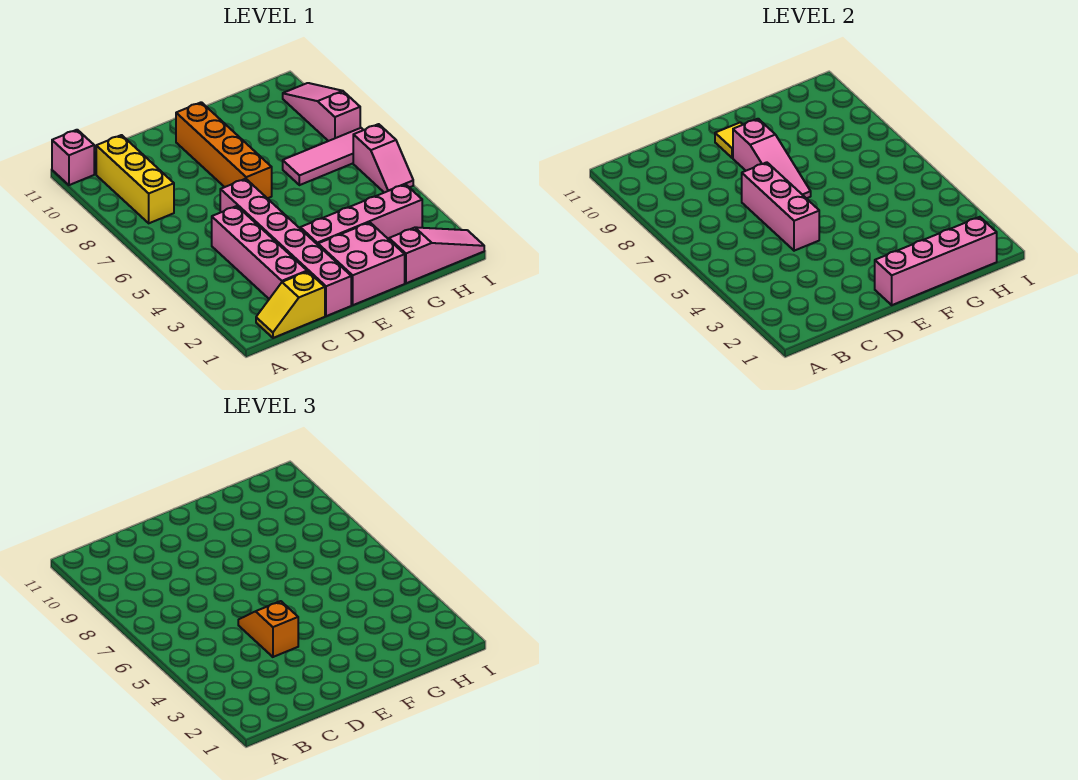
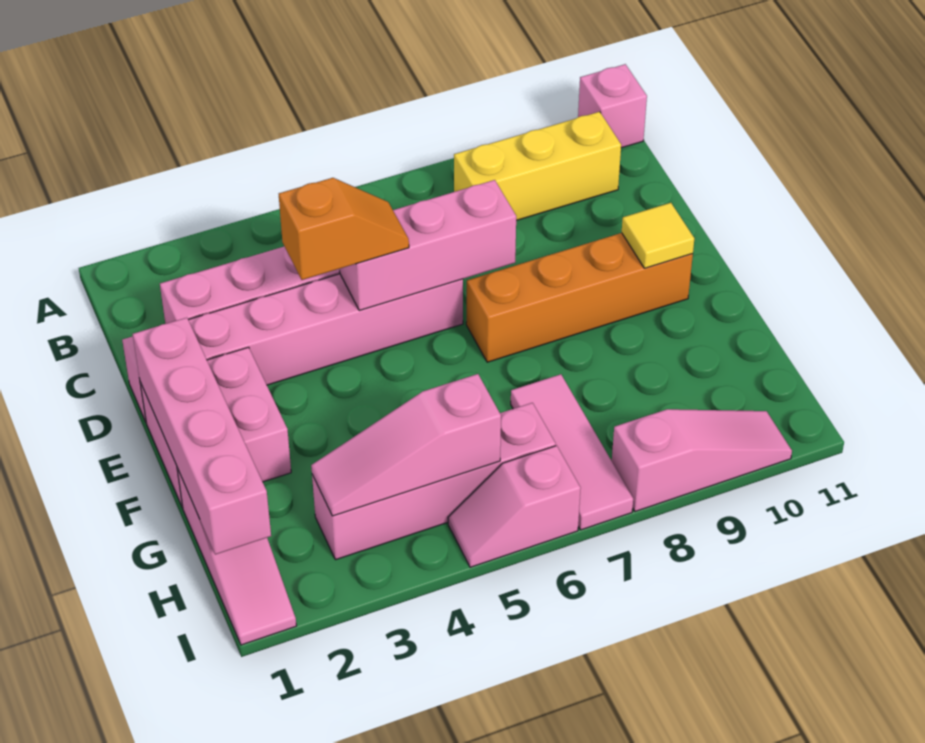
yellow slope B1:C1 level 1 top C -> none
pink brick E3:H3 level 1 -> pink brick H3:H6 level 1
pink slope E7:E9 level 2 top 9 -> pink slope H3:H5 level 2 top 5

